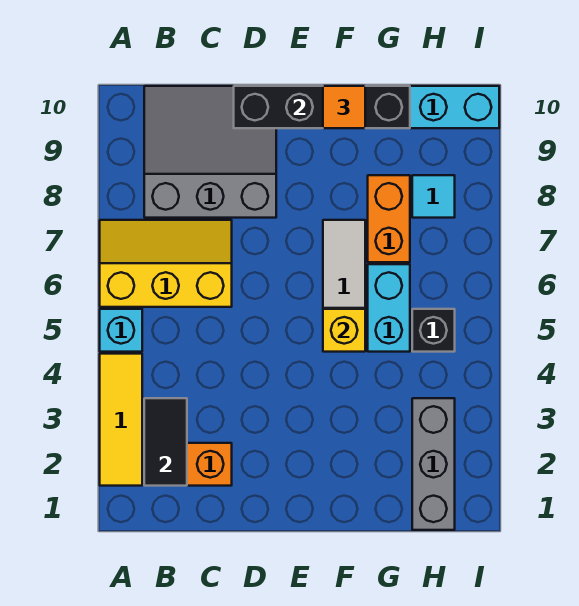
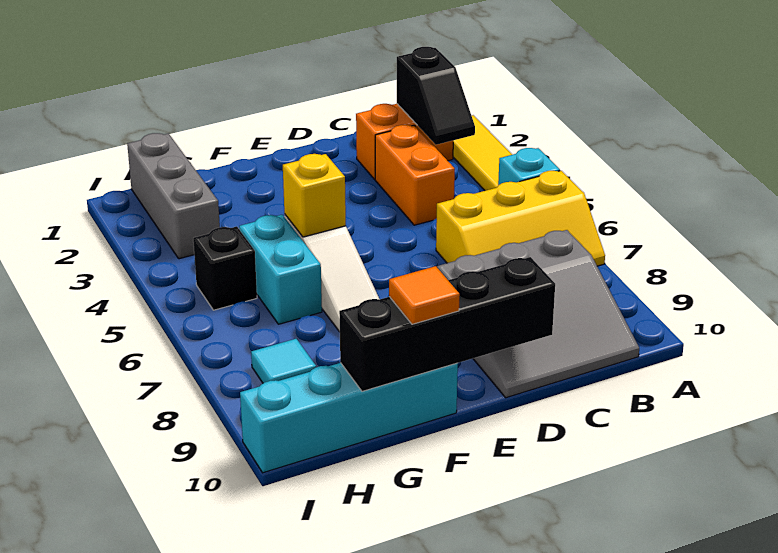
black tile B2:B3 level 2 -> black slope B2:B3 level 2 top 2
orange brick G7:G8 level 1 -> orange brick C3:C4 level 1

